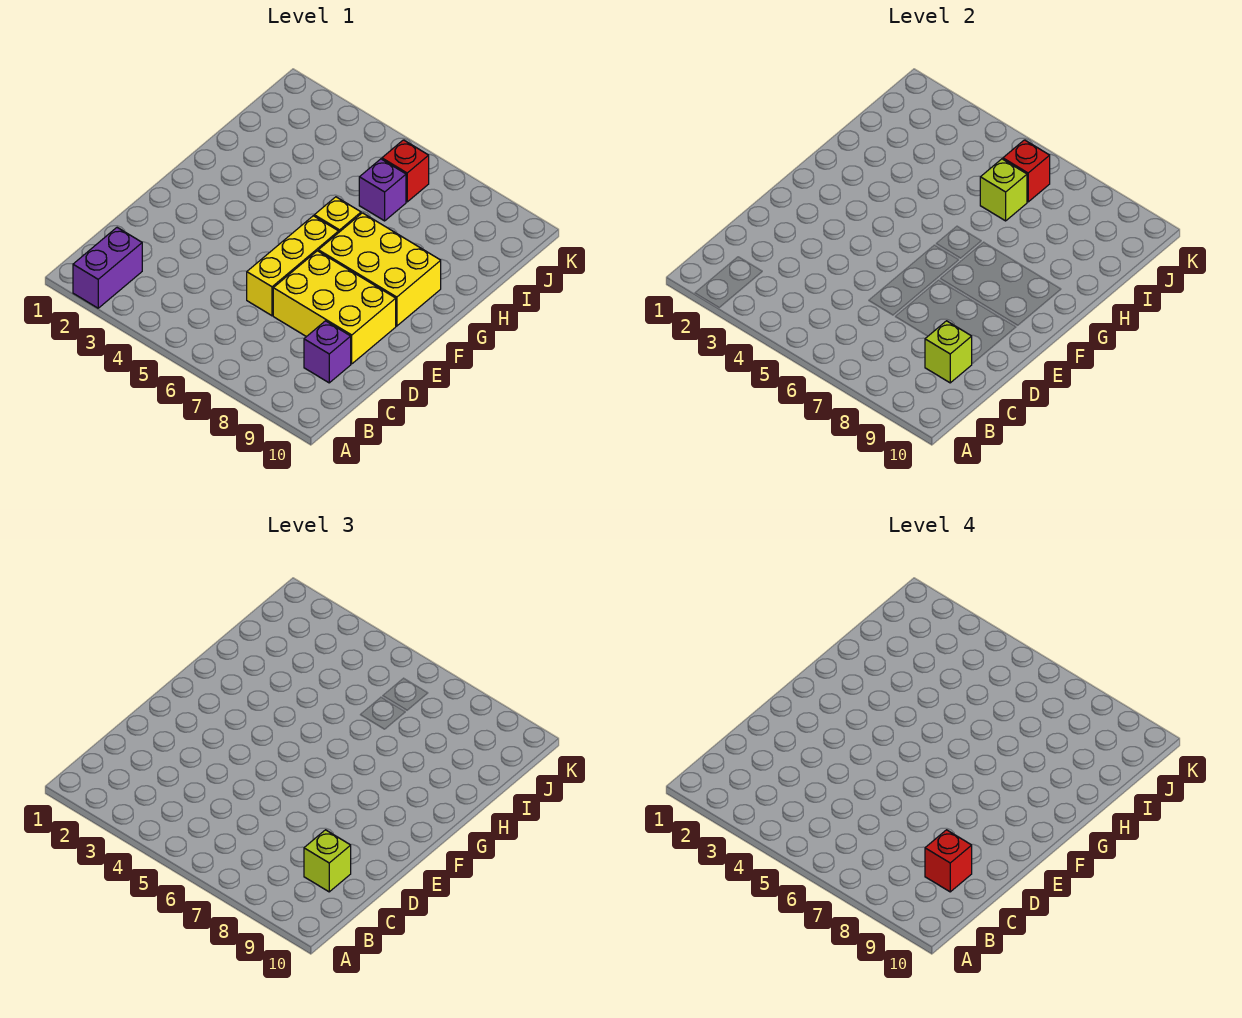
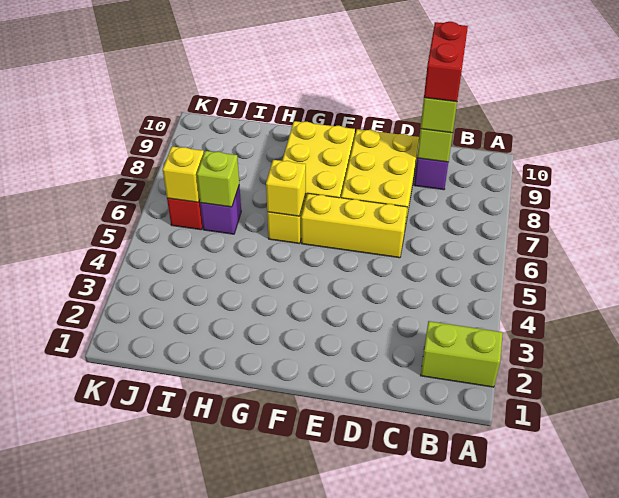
purple brick A2:B2 level 1 -> lime brick A2:B2 level 1
red brick C9 level 4 -> red brick C9:C10 level 4
none -> yellow brick G6 level 2
red brick J6 level 2 -> yellow brick J6 level 2

